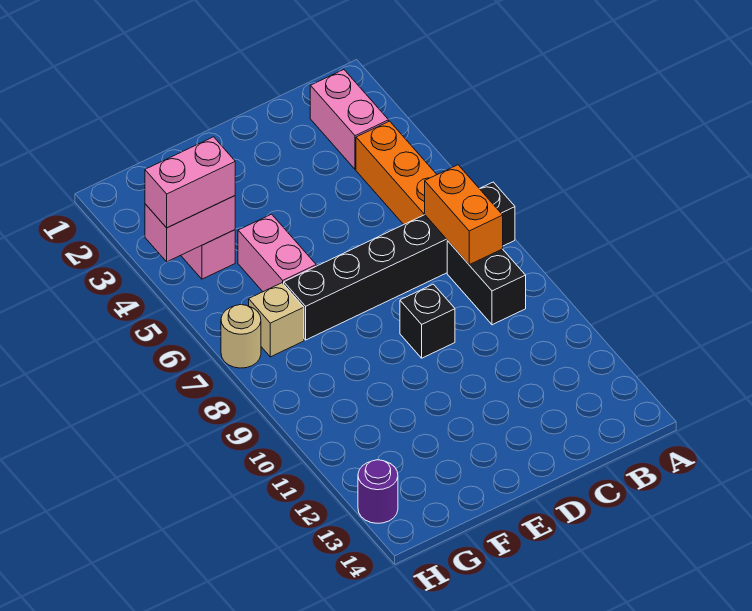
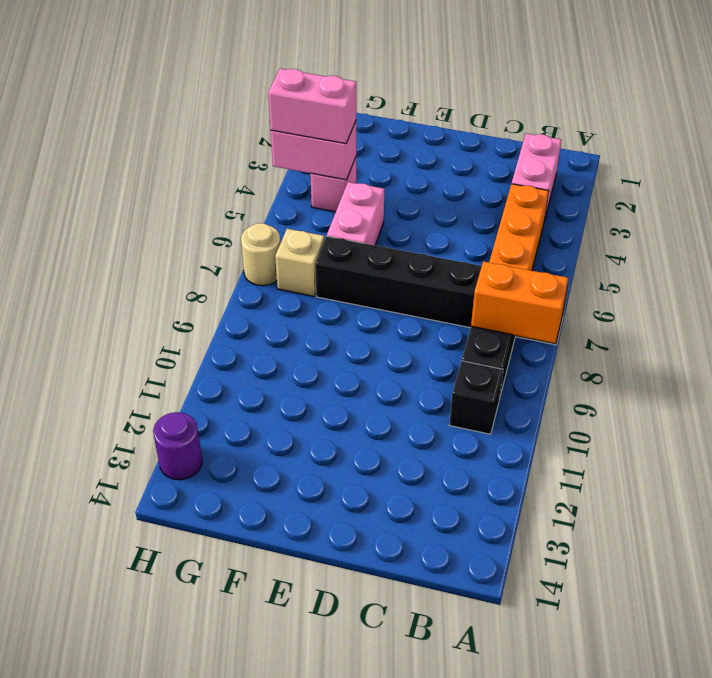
orange brick B7:B8 level 2 -> orange brick A8:B8 level 2
black brick D9 level 1 -> black brick B10 level 1

